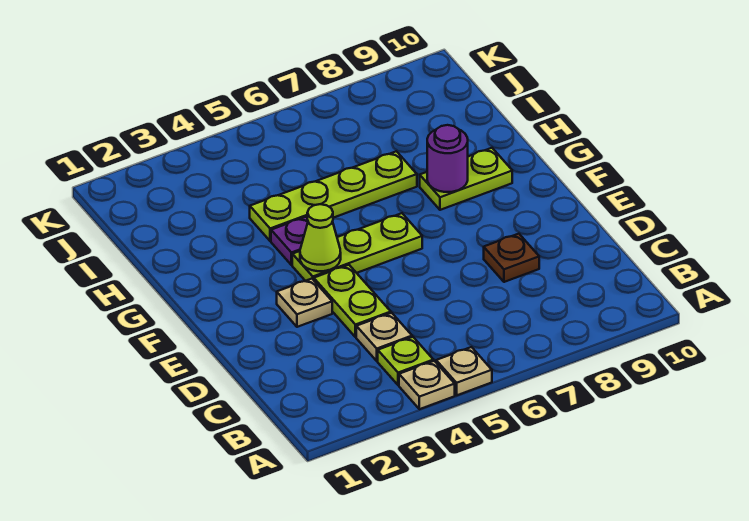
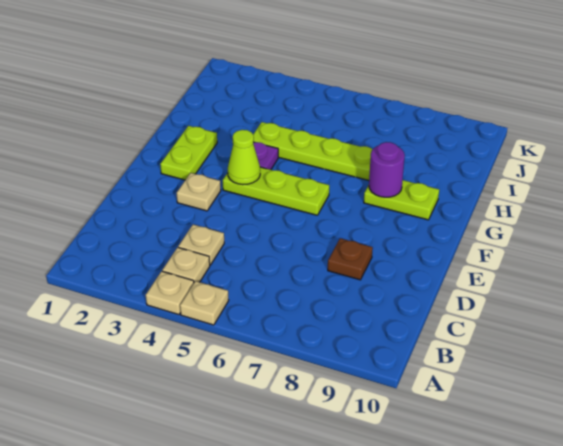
lime plate B4 level 1 -> tan plate B4 level 1
lime plate D4:E4 level 1 -> lime plate F2:G2 level 1

